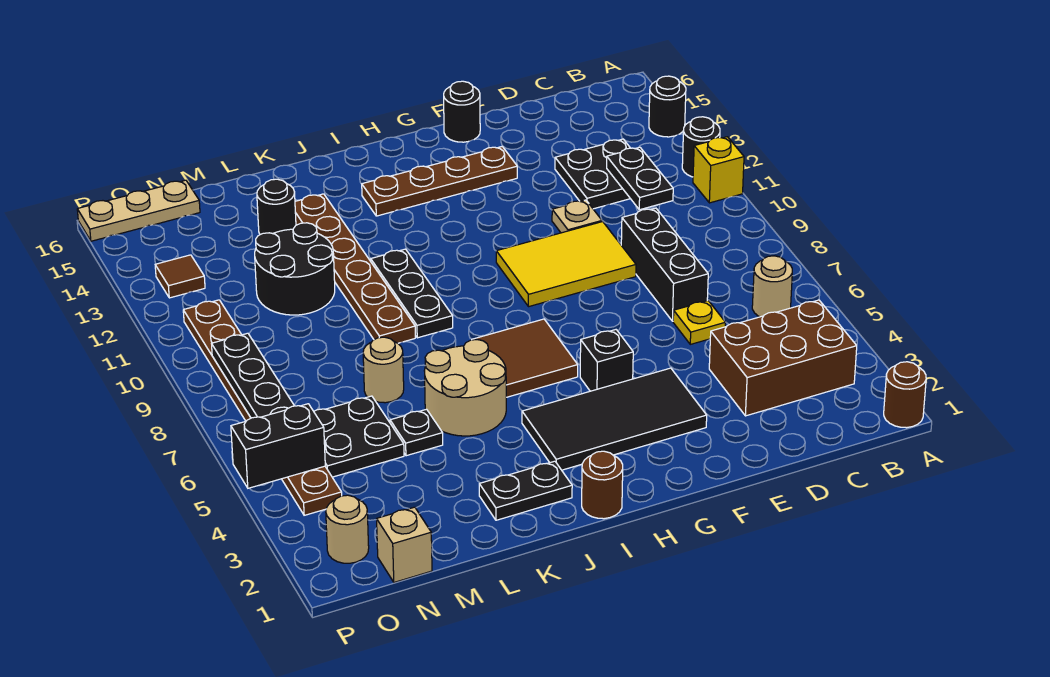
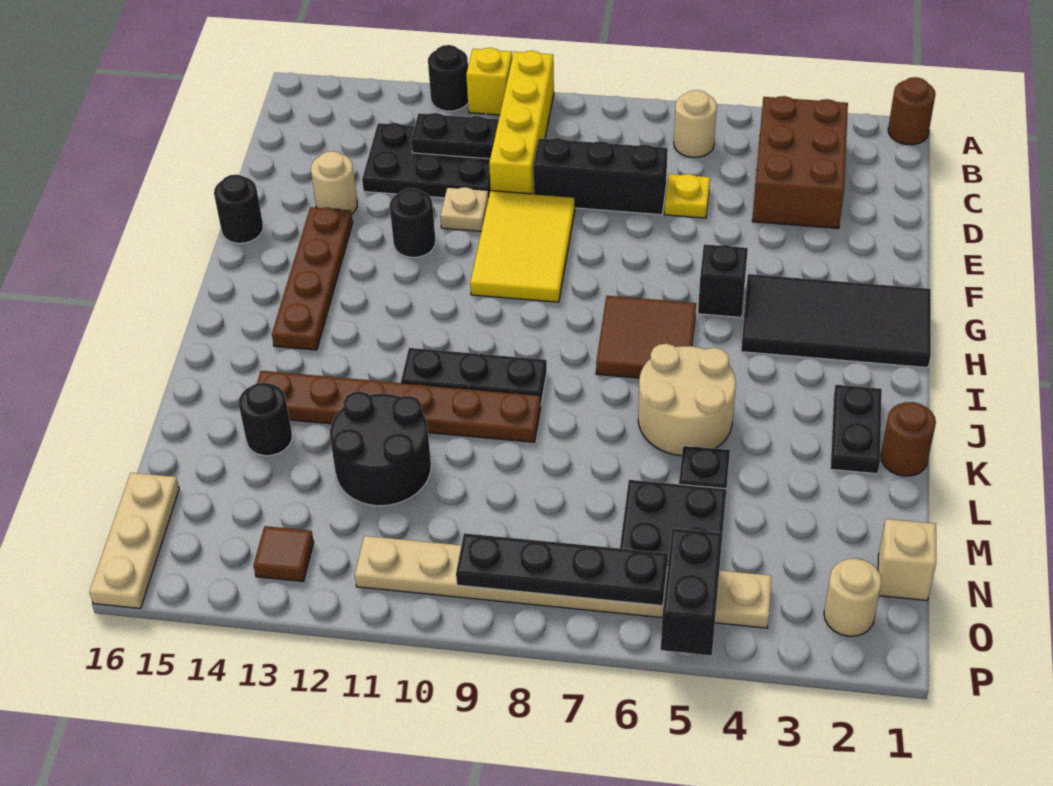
none -> yellow brick A10:D10 level 1
black round brick A14 level 1 -> black round brick F12 level 1
black plate C12:D13 level 1 -> black plate C11:D13 level 1
black tile F3:I4 level 1 -> black tile G1:H4 level 1
brown round brick I1 level 1 -> brown round brick K1 level 1
tan round brick L7 level 1 -> tan round brick E14 level 1
brown plate O4:O11 level 1 -> tan plate O4:O11 level 1

